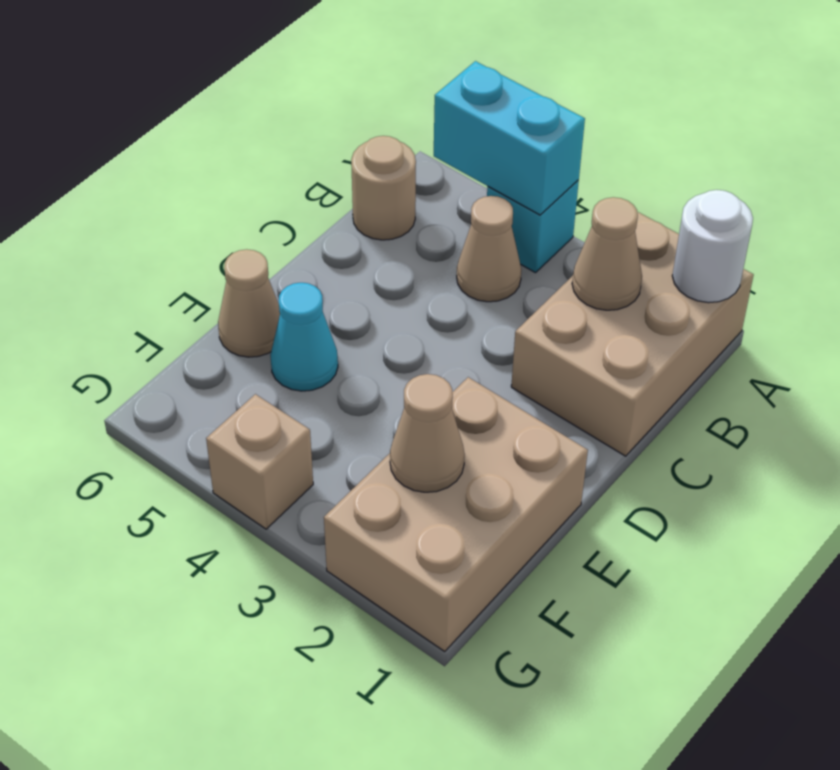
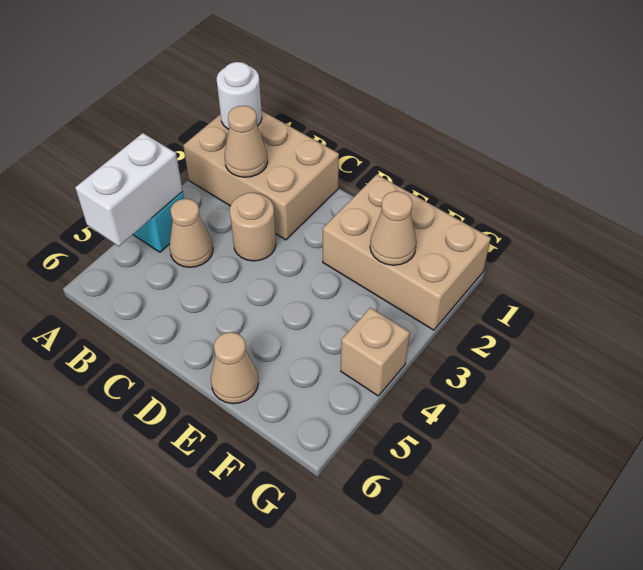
cyan brick A4:A5 level 2 -> white brick A4:A5 level 2
tan round brick B6 level 1 -> tan round brick C3 level 1
cyan cone E5 level 1 -> none

